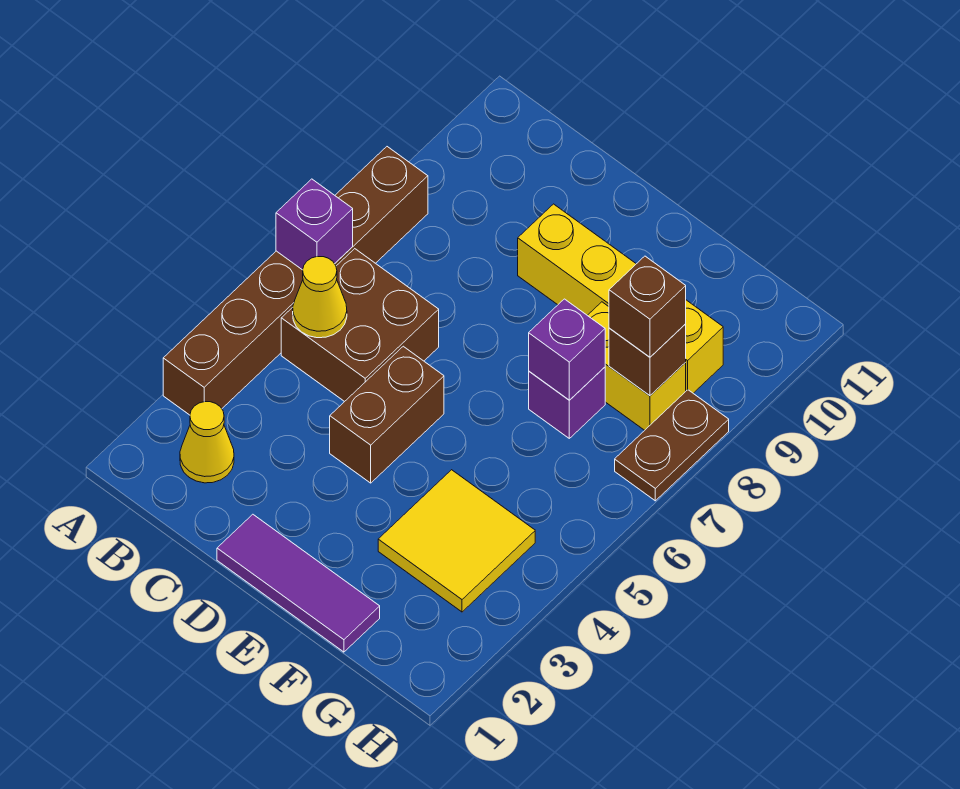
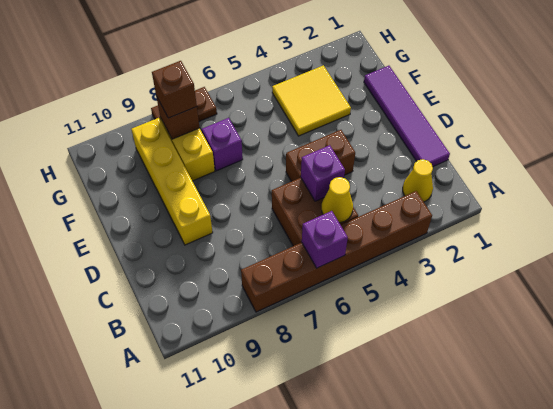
purple tile D1:F1 level 1 -> purple tile C1:F1 level 1
purple brick F7 level 2 -> purple brick C5 level 2

